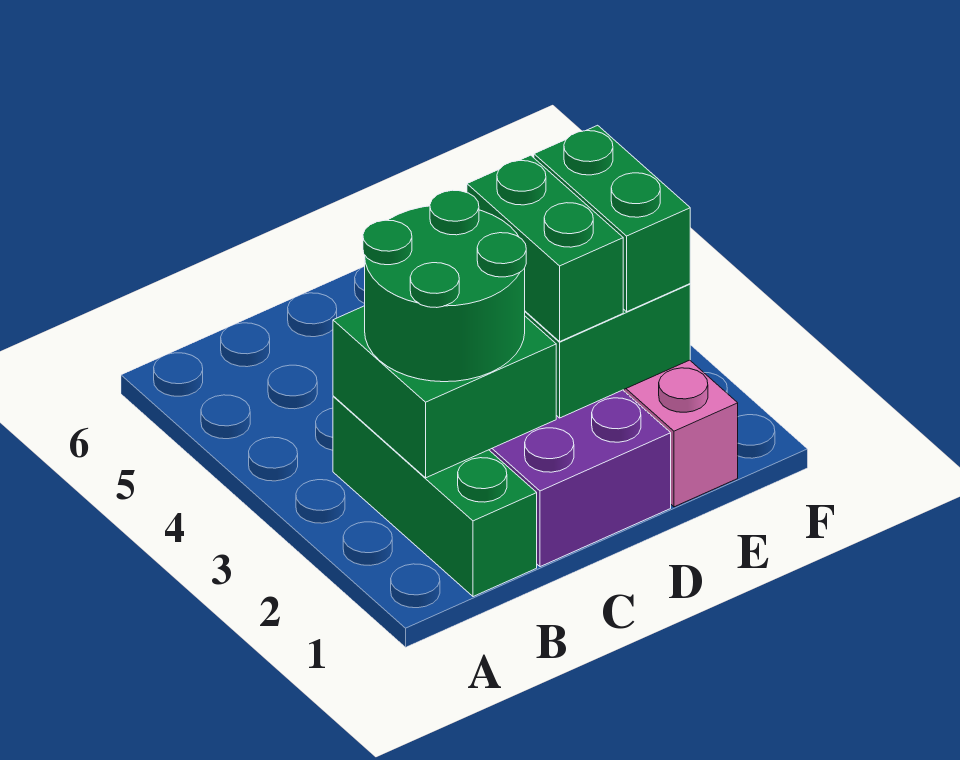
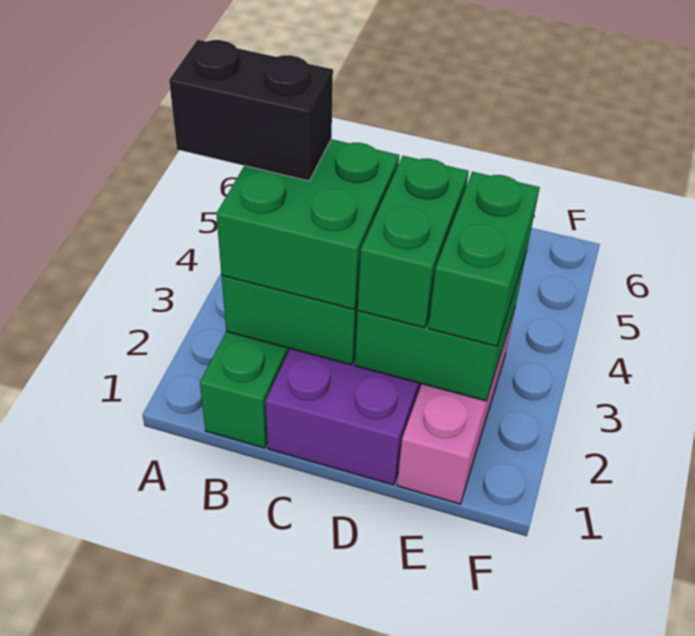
none -> black brick A3:B3 level 4
green round brick B2:C3 level 3 -> green brick B2:C3 level 3

